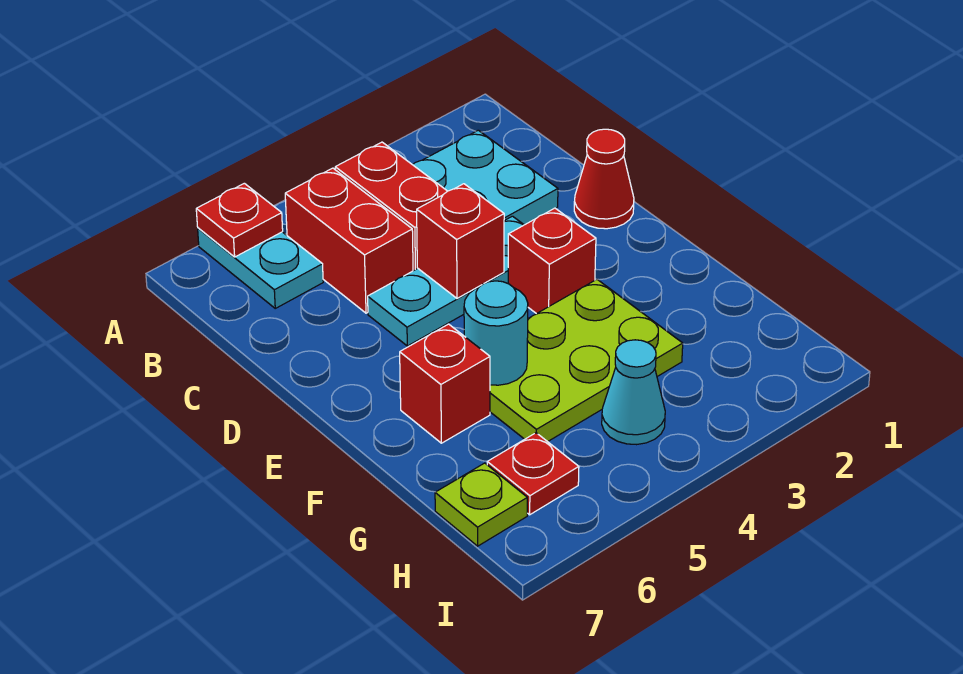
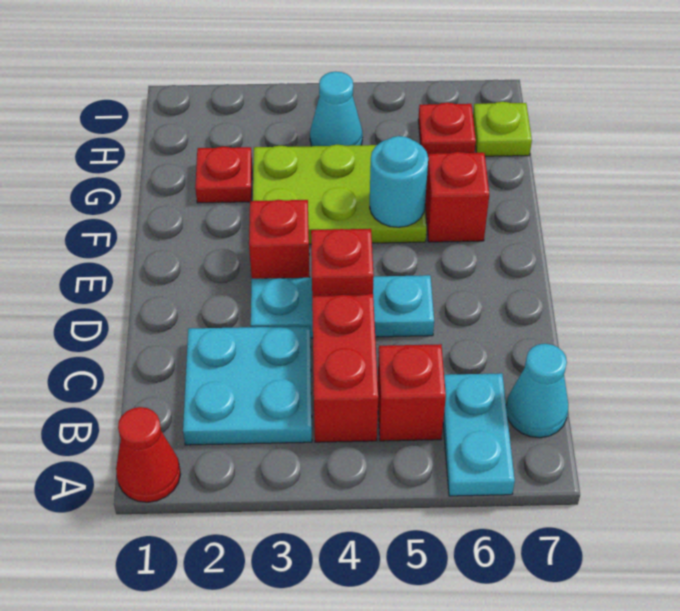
red plate A6 level 2 -> red plate G2 level 1
red brick B5:C5 level 1 -> red brick B5 level 1
none -> cyan cone B7 level 1
red cone D1 level 1 -> red cone A1 level 1

